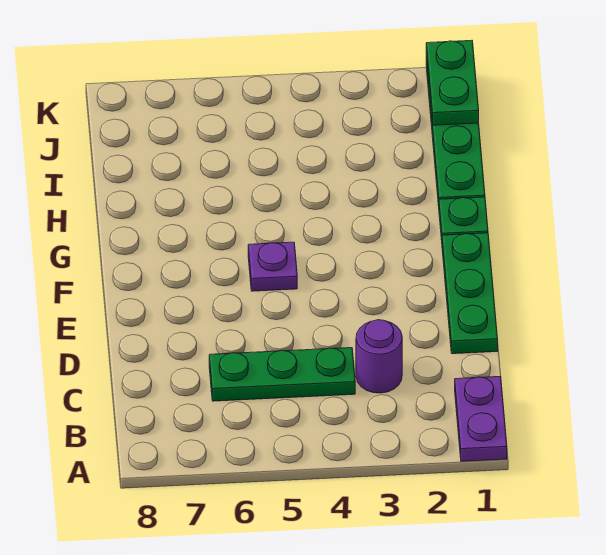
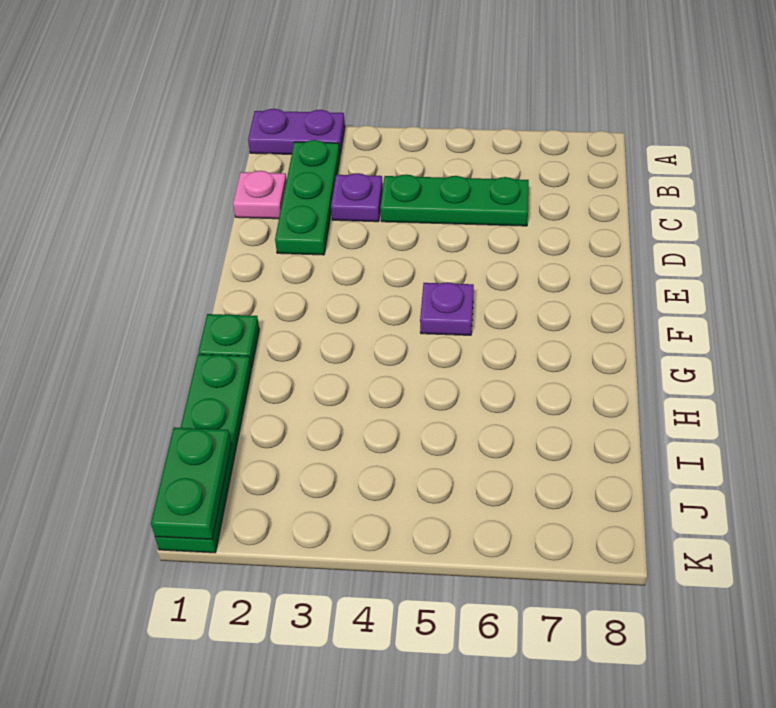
purple plate A1:B1 level 1 -> purple plate A1:A2 level 1
none -> pink plate C1 level 1
purple round brick C3 level 1 -> purple plate C3 level 1
green plate D1:F1 level 1 -> green plate B2:D2 level 1

